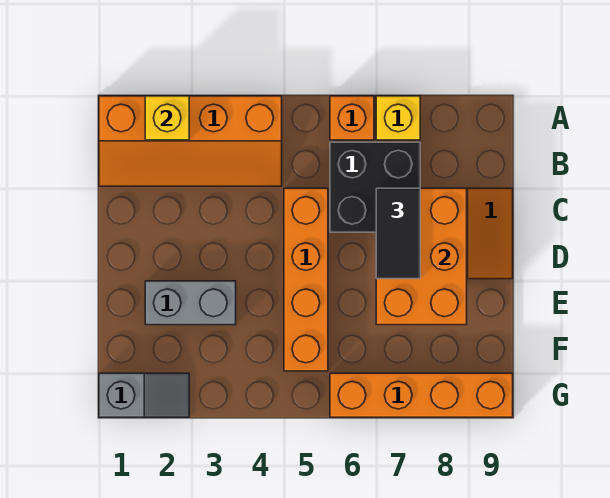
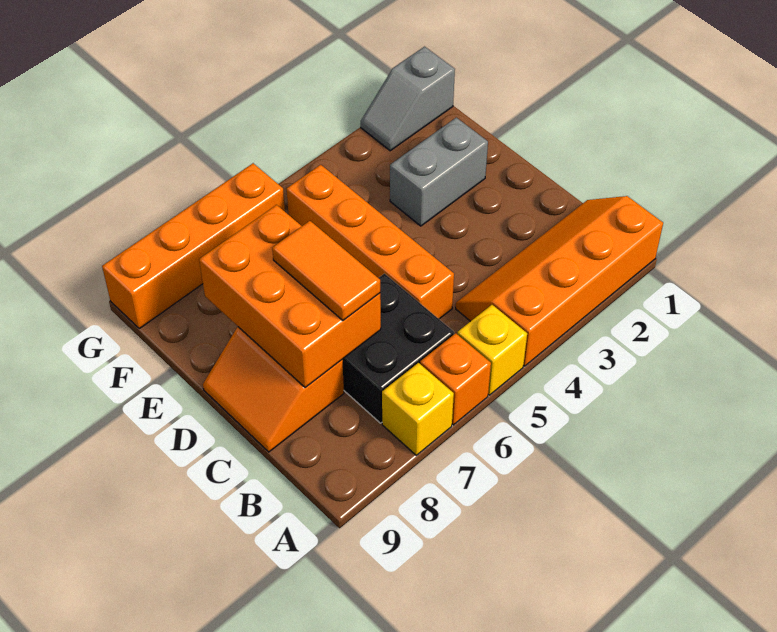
yellow brick A2 level 2 -> yellow brick A5 level 1
black tile C7:D7 level 3 -> orange tile C7:D7 level 3

